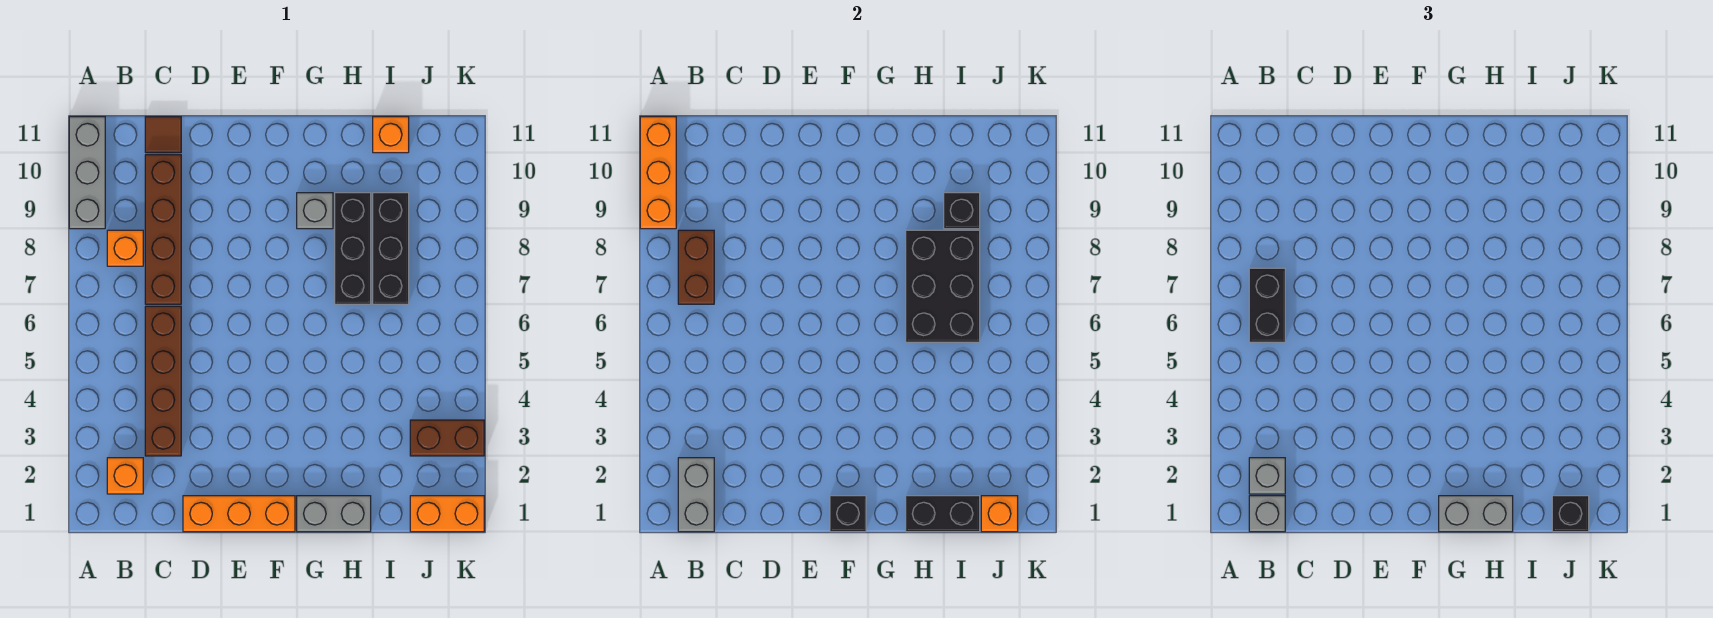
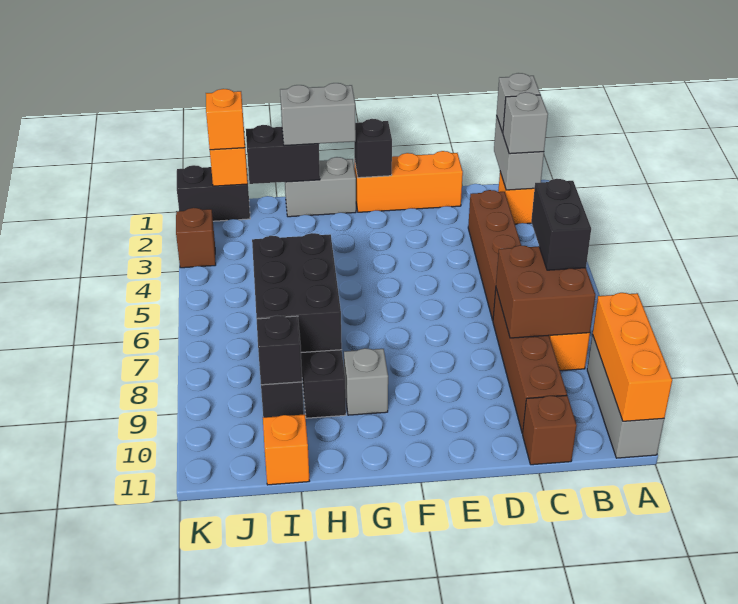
brown brick B7:B8 level 2 -> brown brick B7:C8 level 2
brown tile C11 level 1 -> brown brick C11 level 1
orange brick J1:K1 level 1 -> black brick J1:K1 level 1
black brick J1 level 3 -> orange brick J1 level 3
brown brick J3:K3 level 1 -> brown brick K3 level 1

